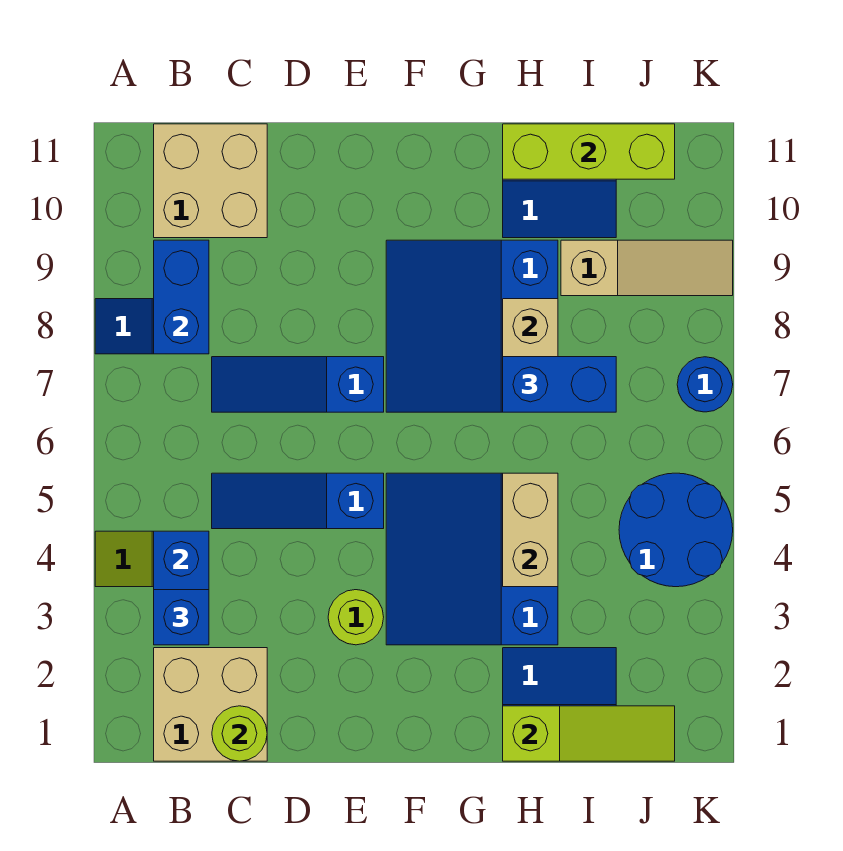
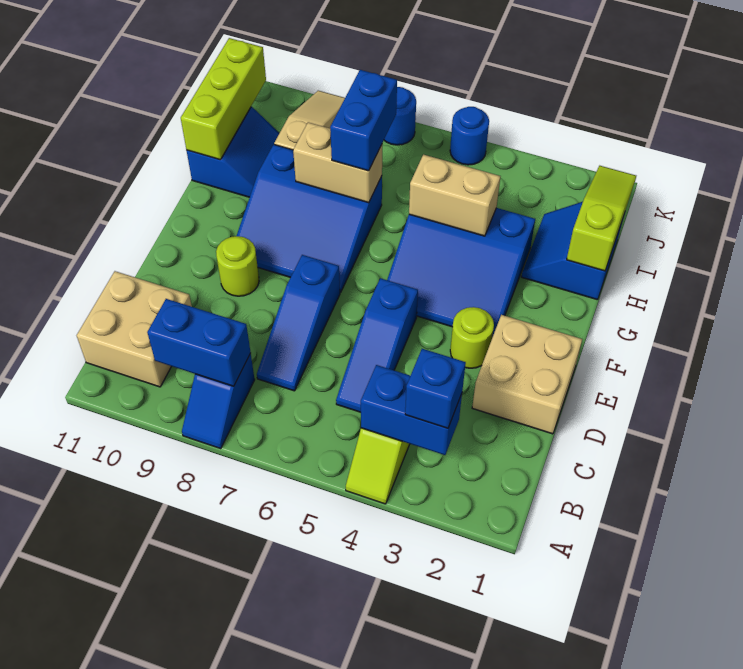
tan brick B1:C2 level 1 -> tan brick D1:E2 level 1
lime round brick C1 level 2 -> lime round brick E9 level 1
blue round brick J4:K5 level 1 -> blue round brick K5 level 1

